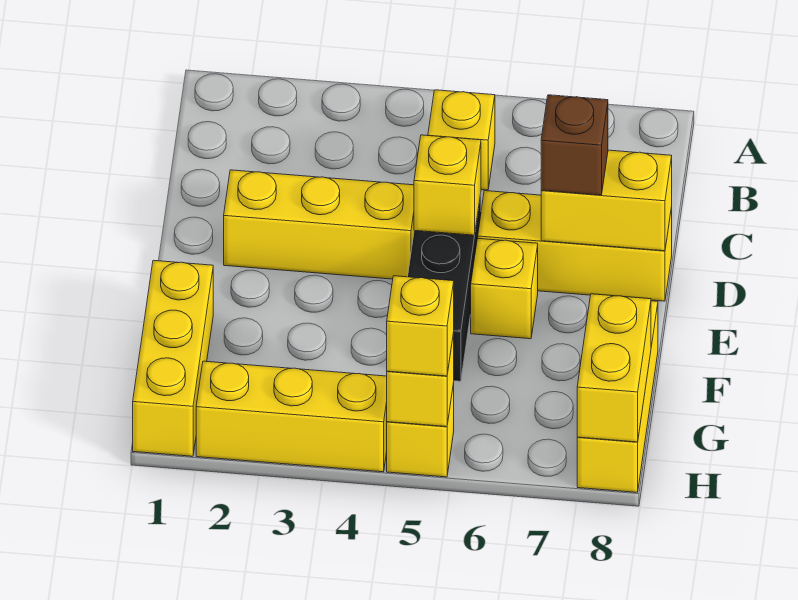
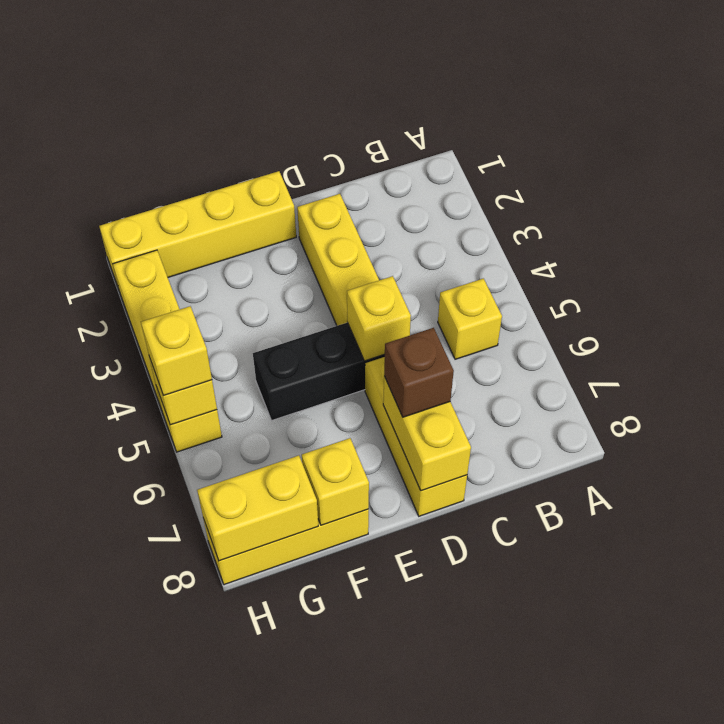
yellow brick E6 level 1 -> yellow brick F8 level 2
yellow brick F1:H1 level 1 -> yellow brick E1:H1 level 1

